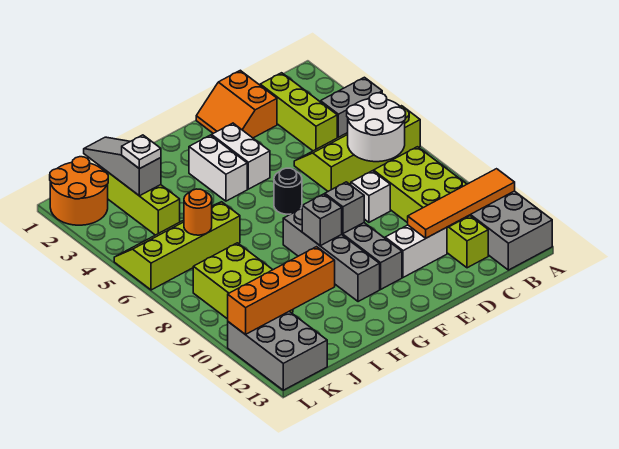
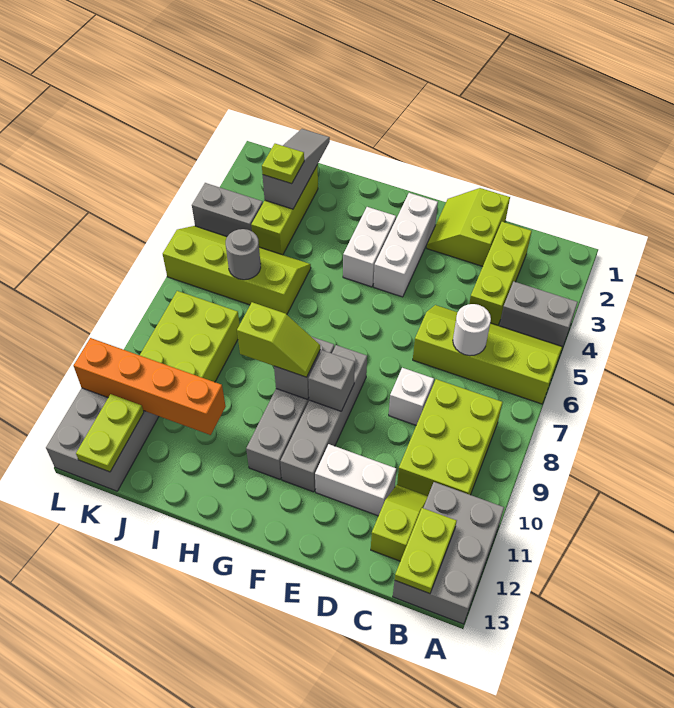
orange tile A11:D11 level 2 -> none
white round brick B6:C7 level 2 -> white round brick C6 level 2
none -> lime plate B12:B13 level 2
orange slope D1:E2 level 1 top D -> lime slope D1:E2 level 1 top D
white brick F3:F4 level 1 -> white brick F2:F4 level 1
black round brick F6 level 1 -> none
none -> lime slope G9:H9 level 3 top H
white plate J3 level 3 -> lime plate J3 level 3
orange round brick J6 level 2 -> grey round brick J6 level 2
orange round brick K1:L2 level 1 -> none
none -> grey brick K4:L4 level 1
none -> lime plate K12:K13 level 2

